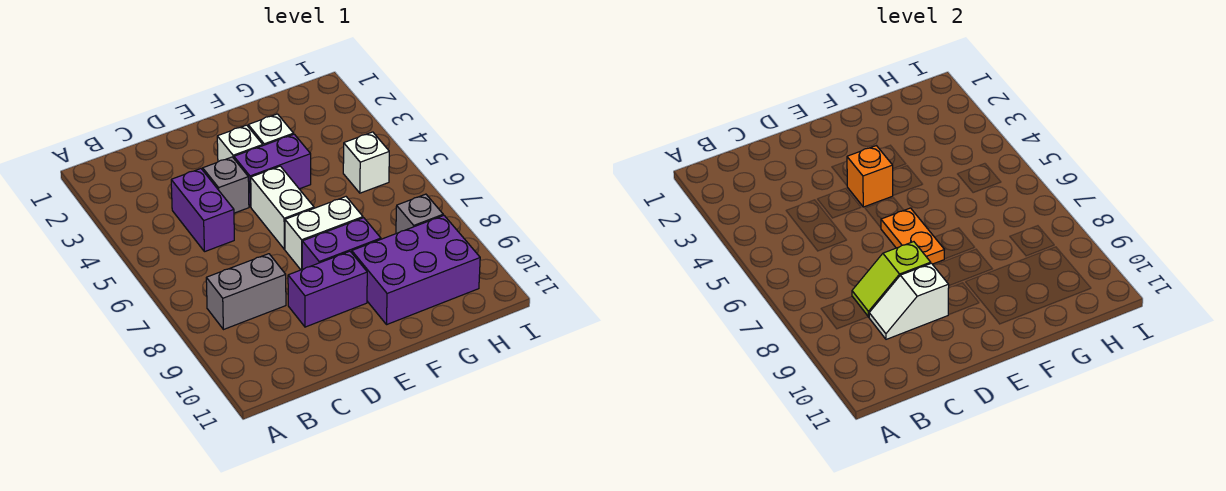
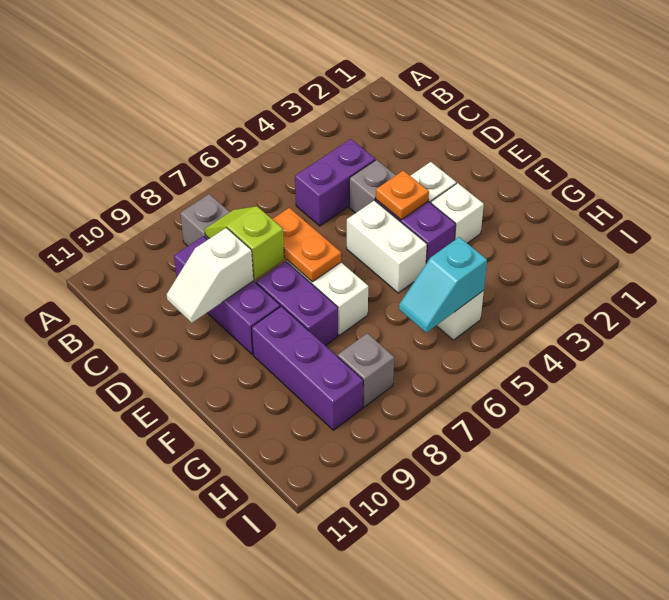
white slope C9:D9 level 2 top D -> white slope D9:D10 level 2 top 9
purple brick D9:E9 level 1 -> purple brick C9:E9 level 1
orange brick E4 level 2 -> orange plate E4 level 2
white brick E5:E6 level 1 -> white brick E5:F5 level 1
orange plate E6:E7 level 2 -> orange plate D7:E7 level 2
purple brick F9:H10 level 1 -> purple brick F9:H9 level 1
none -> cyan slope H5:H6 level 2 top 5

